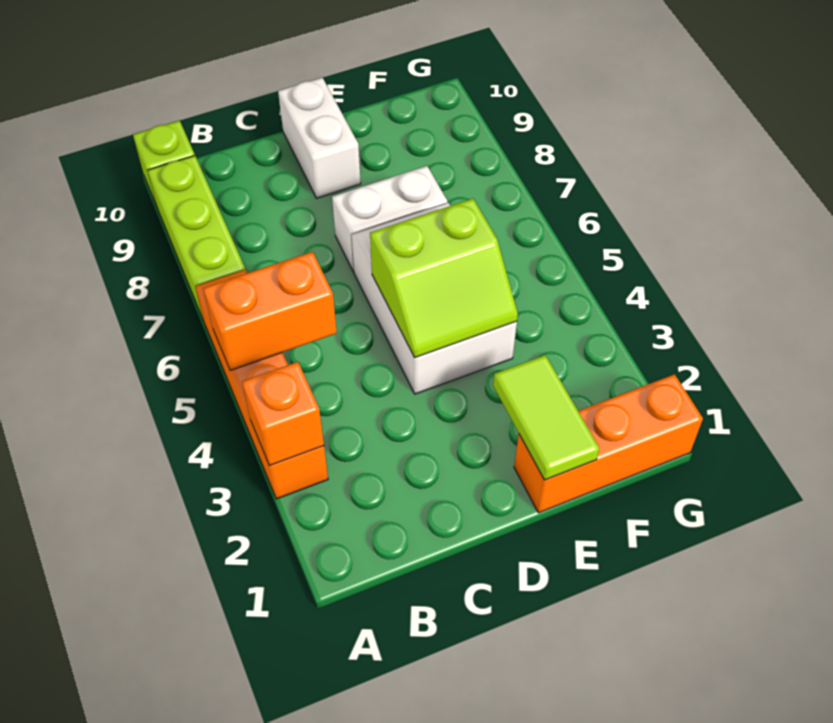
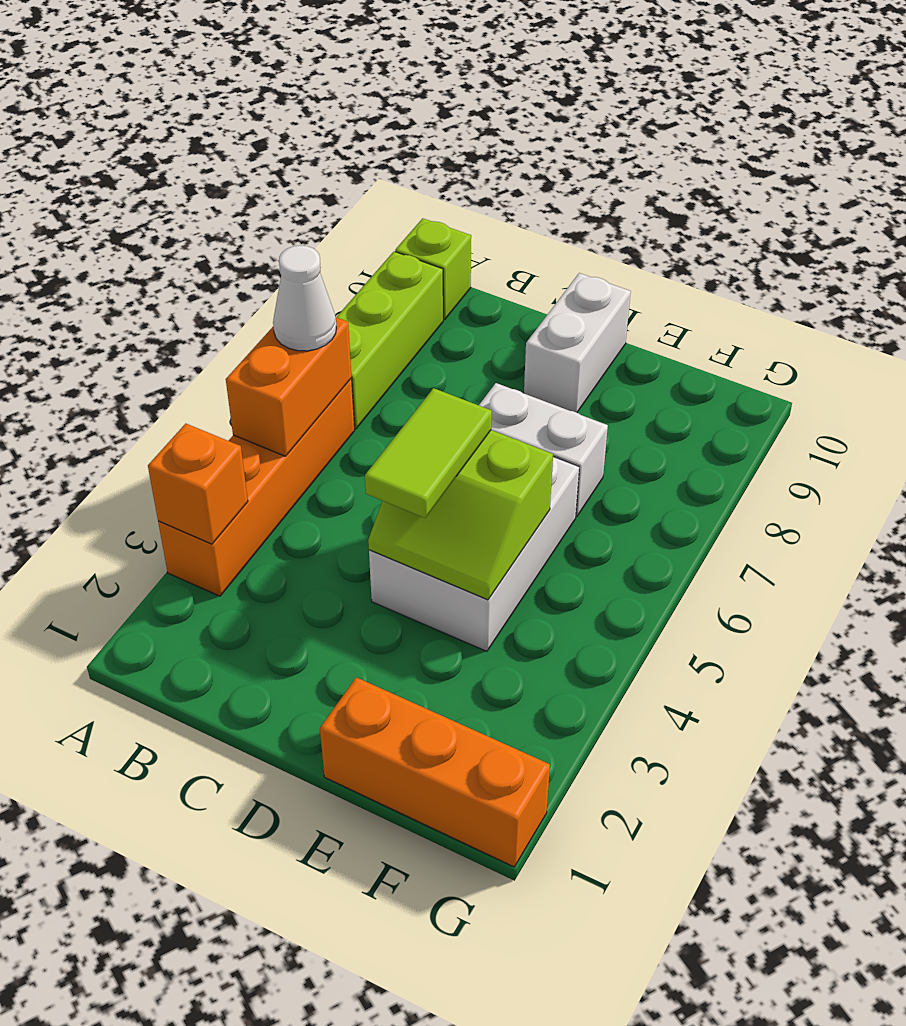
orange brick A5:B5 level 2 -> orange brick A5:A6 level 2
none -> white cone A6 level 3
lime tile E1:E2 level 2 -> lime tile D4:D5 level 3

